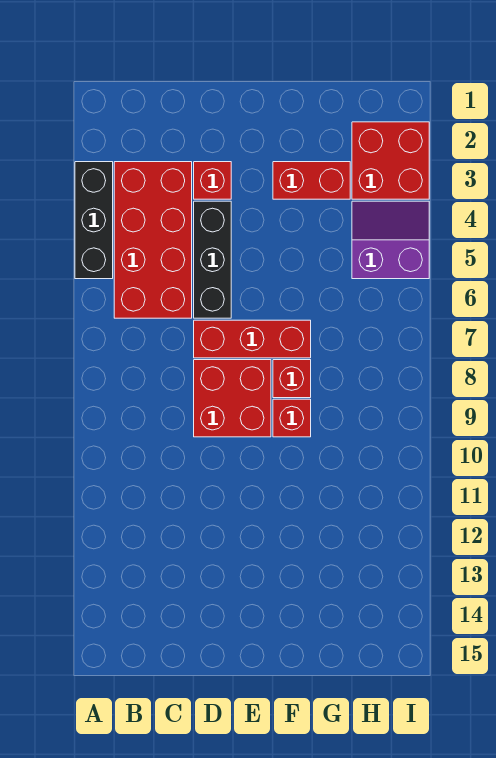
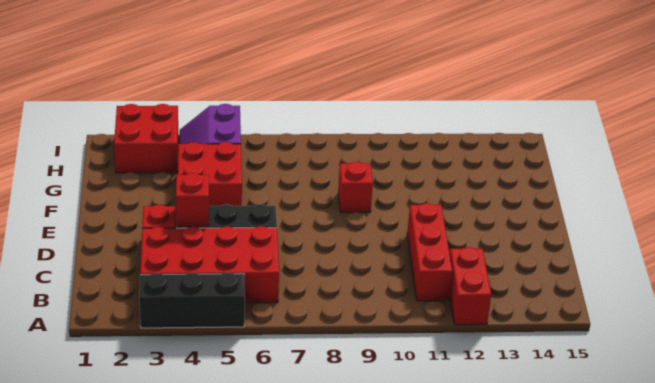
red brick D7:F7 level 1 -> red brick B11:D11 level 1
red brick D8:E9 level 1 -> red brick F4:G5 level 1
red brick F3:G3 level 1 -> red brick A12:B12 level 1
red brick F8 level 1 -> red brick D4 level 2

